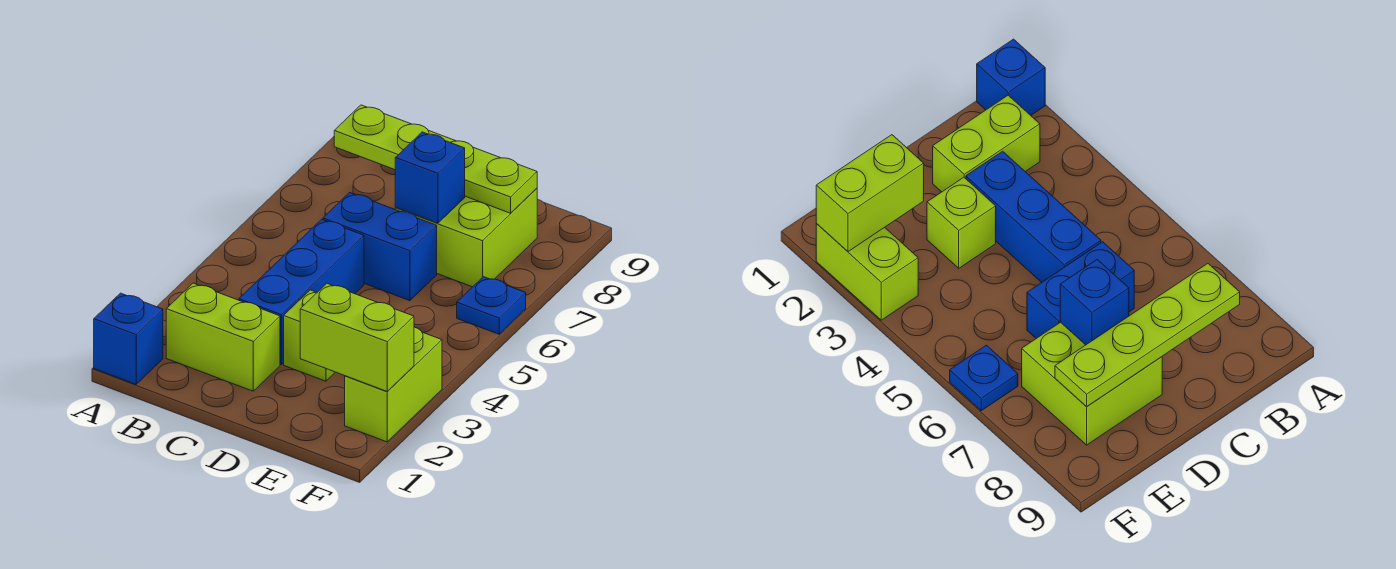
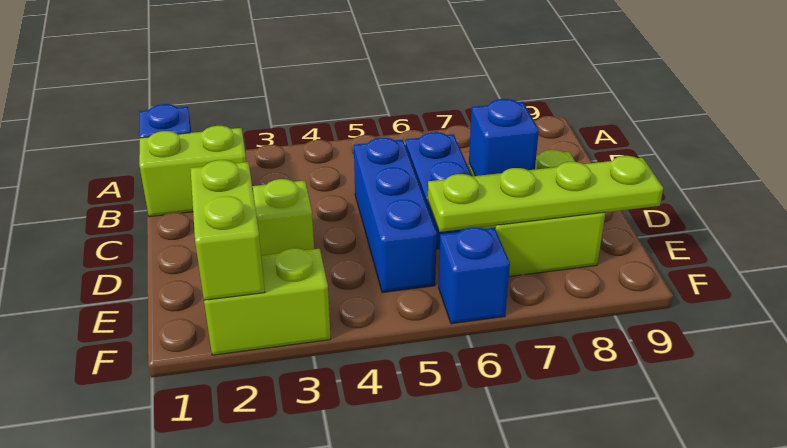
lime brick B2:C2 level 1 -> lime brick B1:B2 level 1
lime plate B8:E8 level 2 -> lime plate E6:E9 level 2
blue brick C3:C5 level 1 -> blue brick C5:E5 level 1
blue plate F6 level 1 -> blue brick F6 level 1

